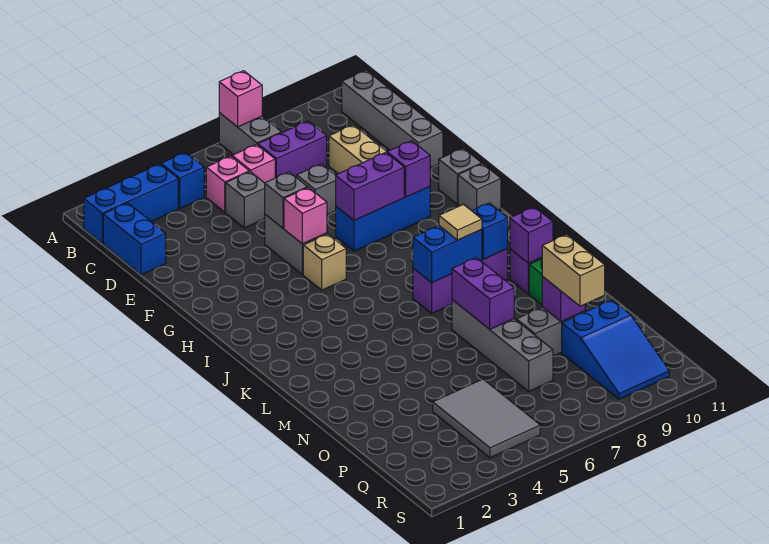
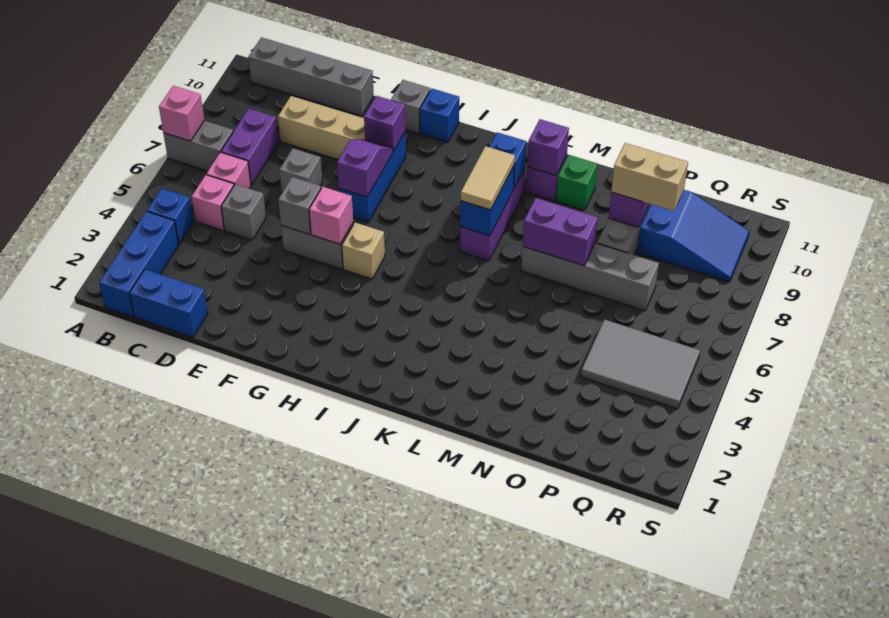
purple brick G7:G8 level 2 -> purple slope G7:G8 level 2 top 7
grey brick H11 level 1 -> blue brick H11 level 1
tan tile K8 level 3 -> tan tile K7:K8 level 3

